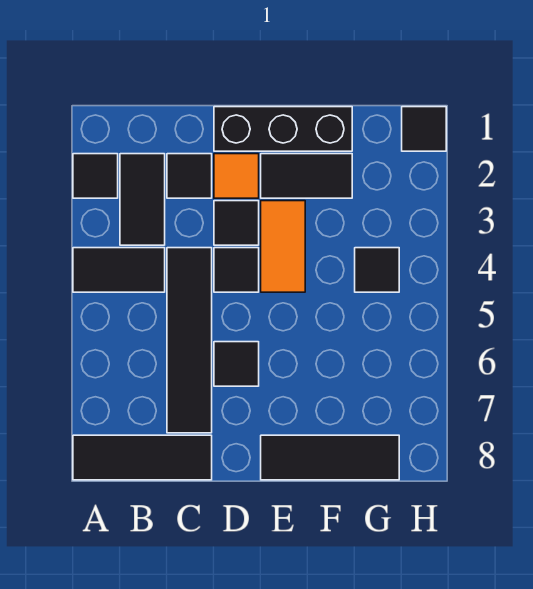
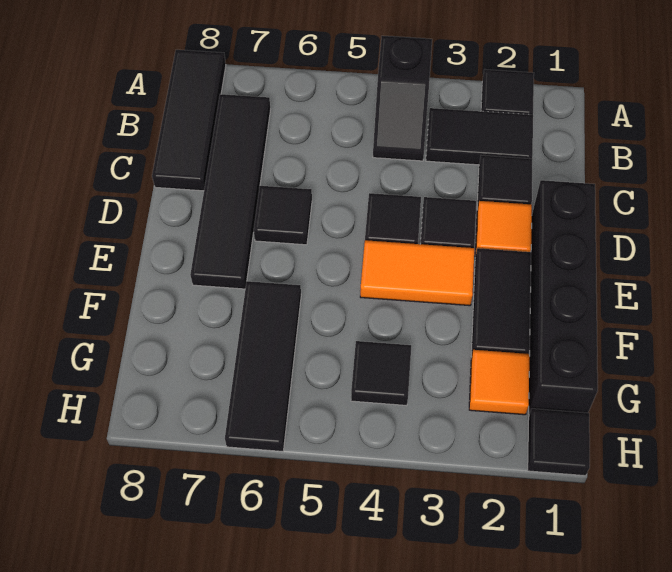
black tile A4:B4 level 1 -> black slope A4:B4 level 1 top A
black tile C4:C7 level 1 -> black tile B7:E7 level 1
black brick D1:F1 level 1 -> black brick D1:G1 level 1
black tile E8:G8 level 1 -> black tile F6:H6 level 1
none -> orange tile G2 level 1

